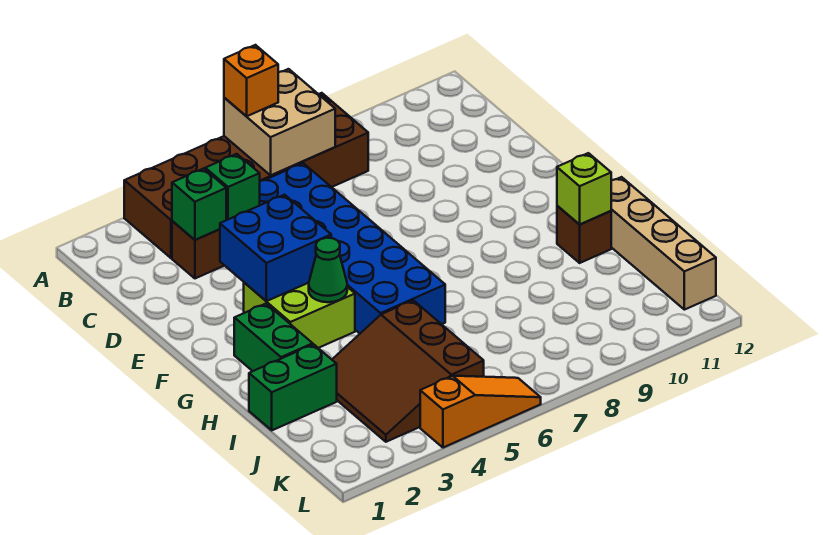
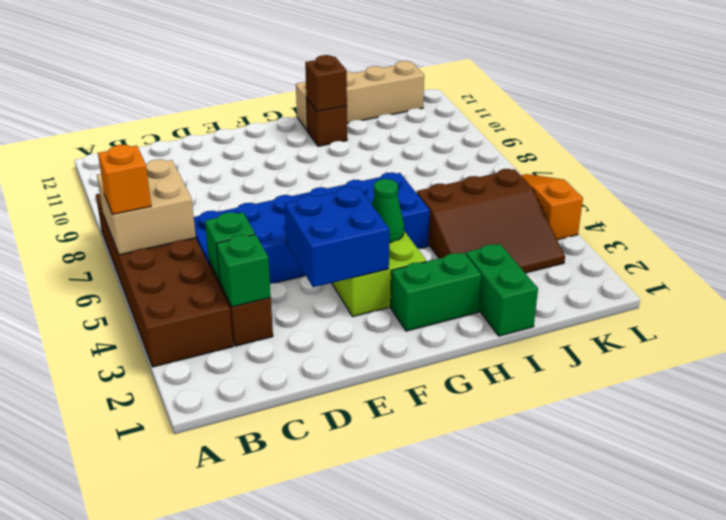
lime brick H11 level 2 -> brown brick H11 level 2

